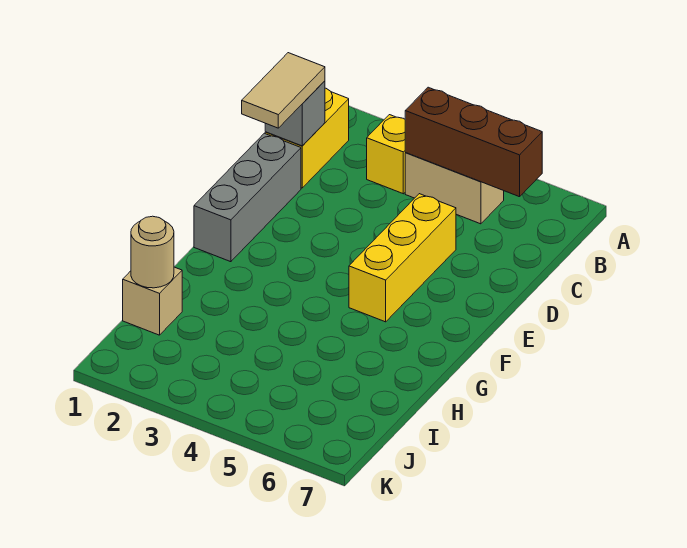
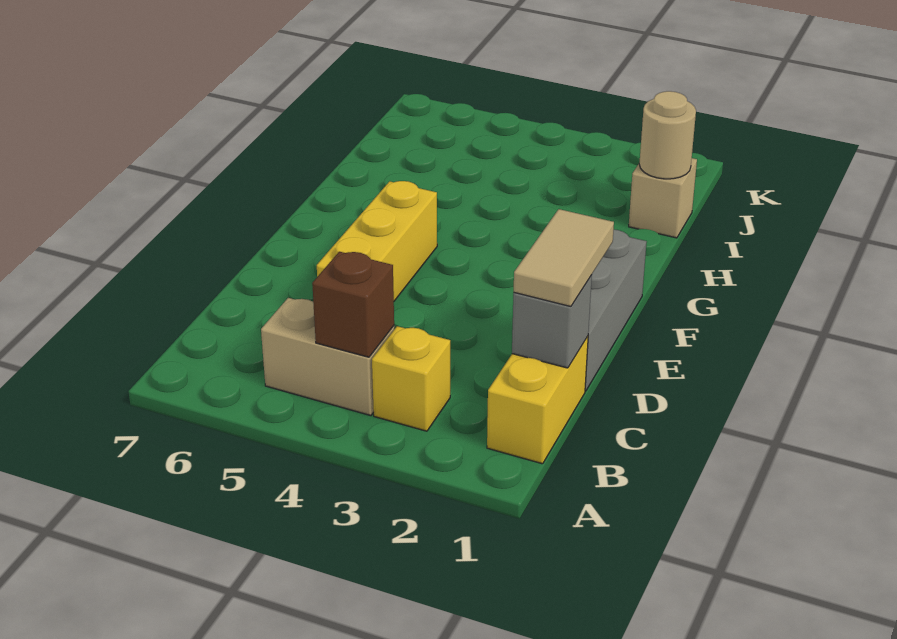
brown brick B4:B6 level 2 -> brown brick B4 level 2

